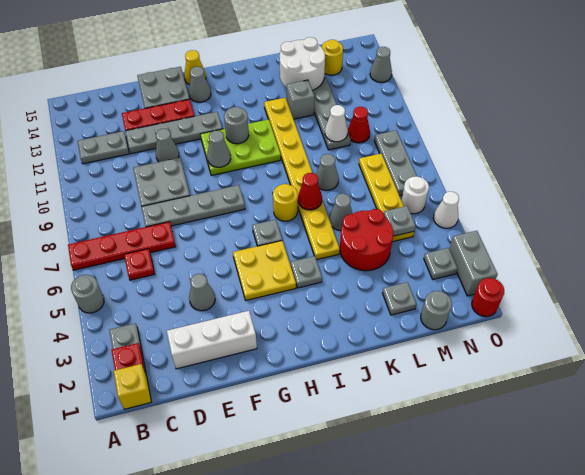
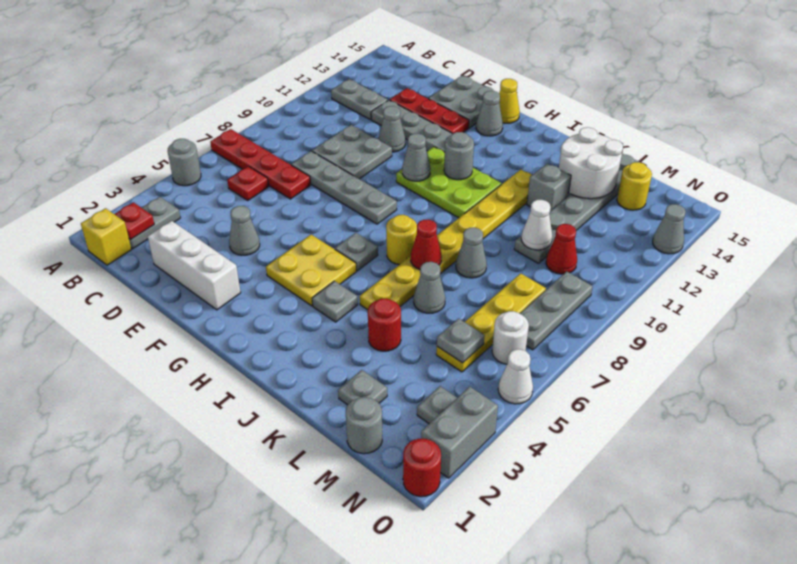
red round brick K4:L5 level 1 -> red round brick K4 level 1

